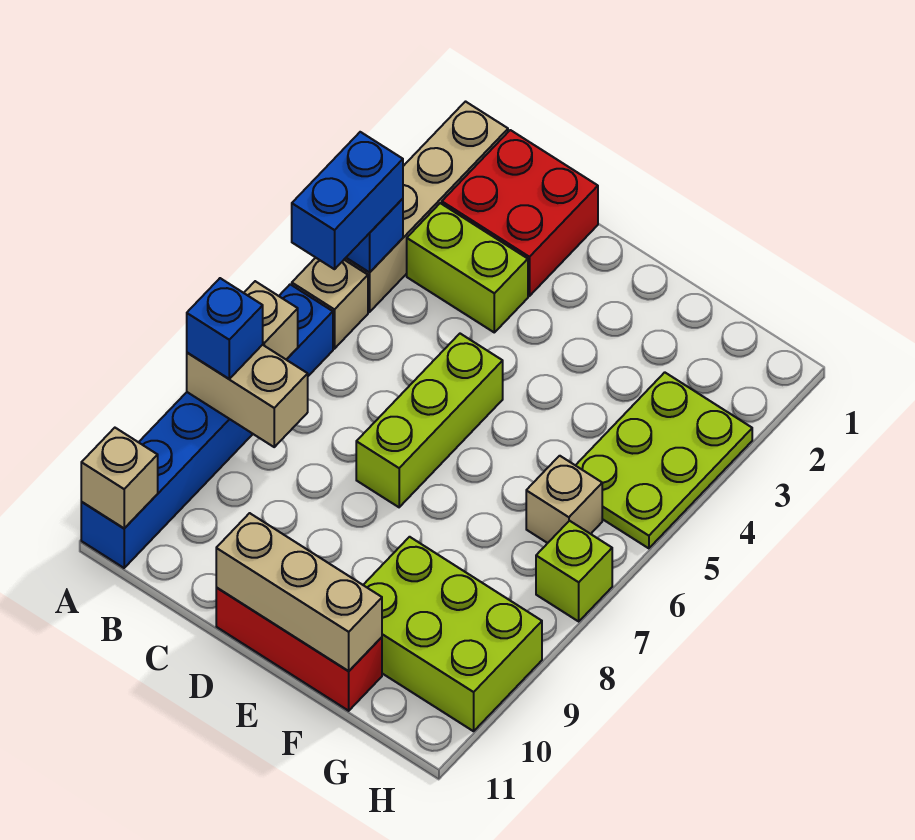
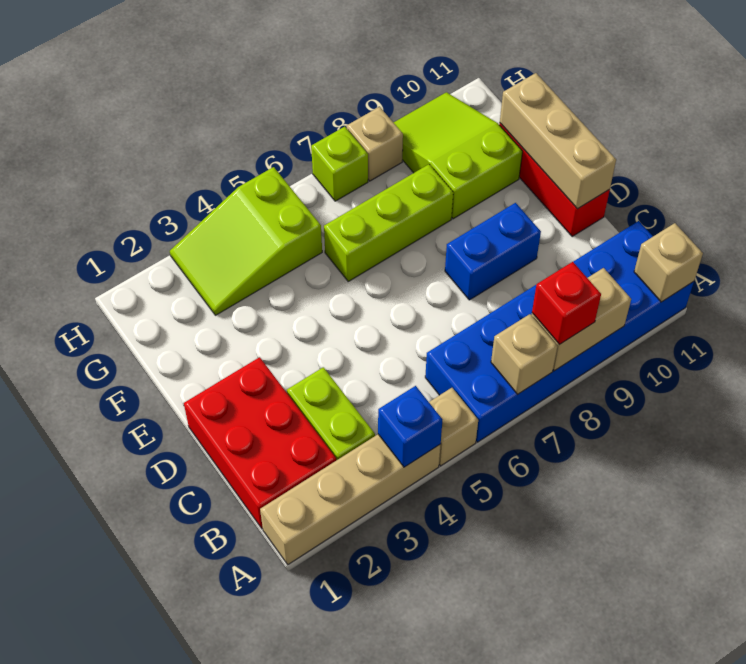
blue brick A4:A5 level 3 -> blue brick D8:D9 level 1
blue brick A6:A11 level 1 -> blue brick A6:B11 level 1
tan brick A8:B8 level 2 -> tan brick A8:A9 level 2
blue brick A8 level 3 -> red brick A8 level 3
red brick B1:C2 level 1 -> red brick B1:D2 level 1
lime brick D5:D7 level 1 -> lime brick F6:F8 level 1
lime brick F9:H10 level 1 -> lime slope F9:H10 level 1 top F
lime plate G3:H5 level 1 -> lime slope G3:H5 level 1 top 5
tan brick G6 level 1 -> tan brick H8 level 1

